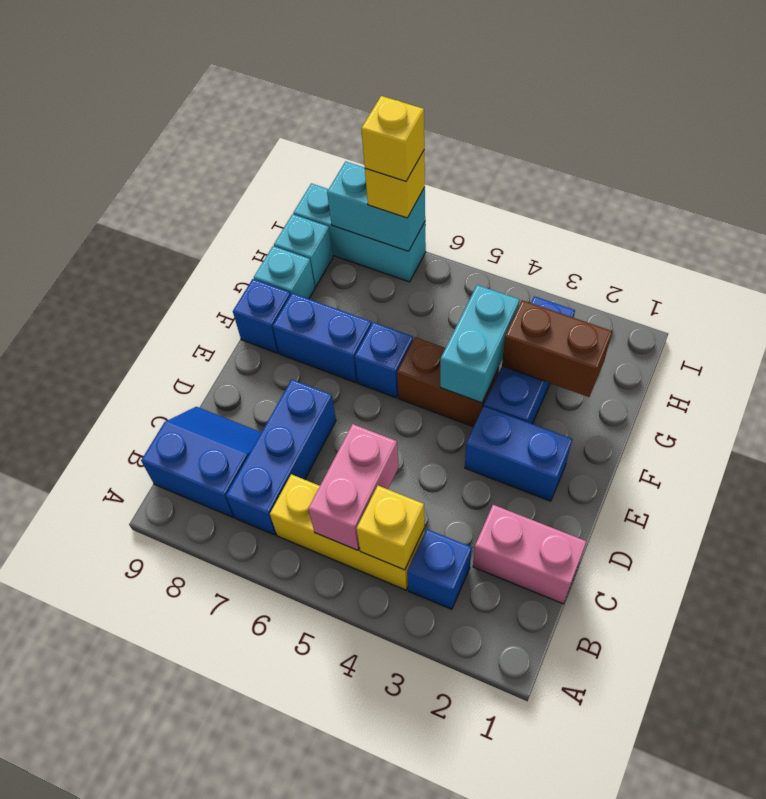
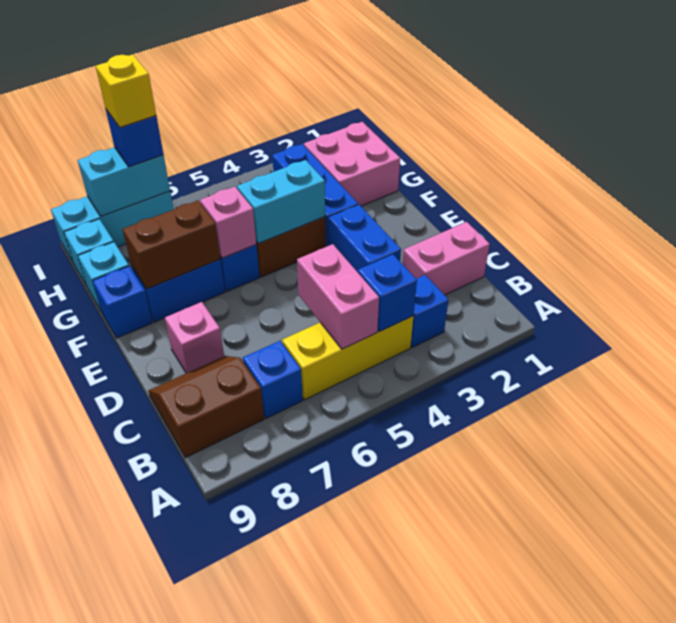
yellow brick B4 level 2 -> blue brick B4 level 2
blue brick B7:D7 level 1 -> blue brick B7 level 1
blue slope B8:C9 level 1 top B -> brown slope B8:C9 level 1 top B
none -> pink brick D8 level 1
blue brick E2:E3 level 1 -> blue brick D3:E3 level 1
cyan brick F4:G4 level 2 -> cyan brick F4:F5 level 2
none -> pink brick F6 level 2
none -> pink brick G1:H2 level 1
brown brick G2:G3 level 2 -> brown brick F7:F8 level 2
yellow brick I7 level 3 -> blue brick I7 level 3

